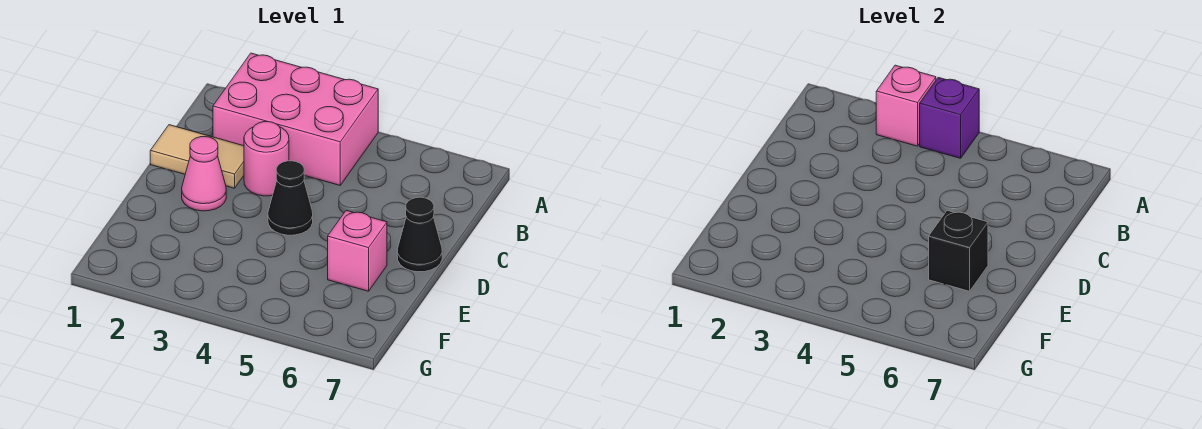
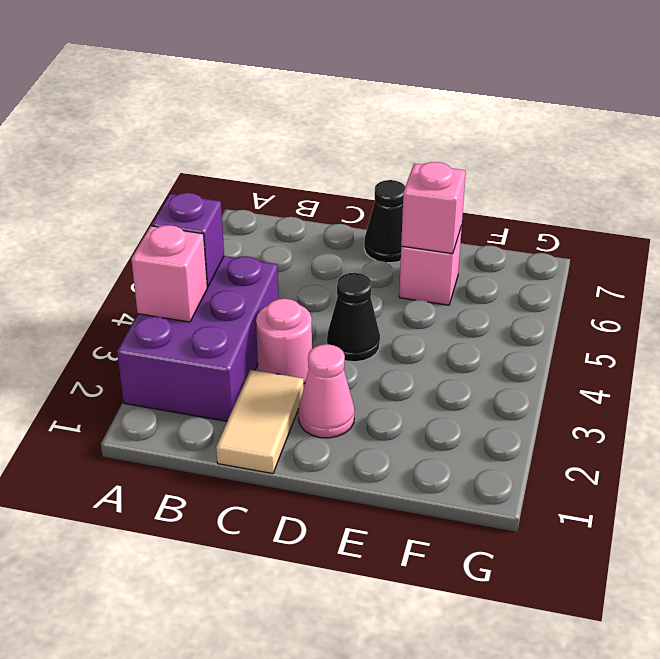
pink brick A2:B4 level 1 -> purple brick A2:B4 level 1
black brick E6 level 2 -> pink brick E6 level 2

